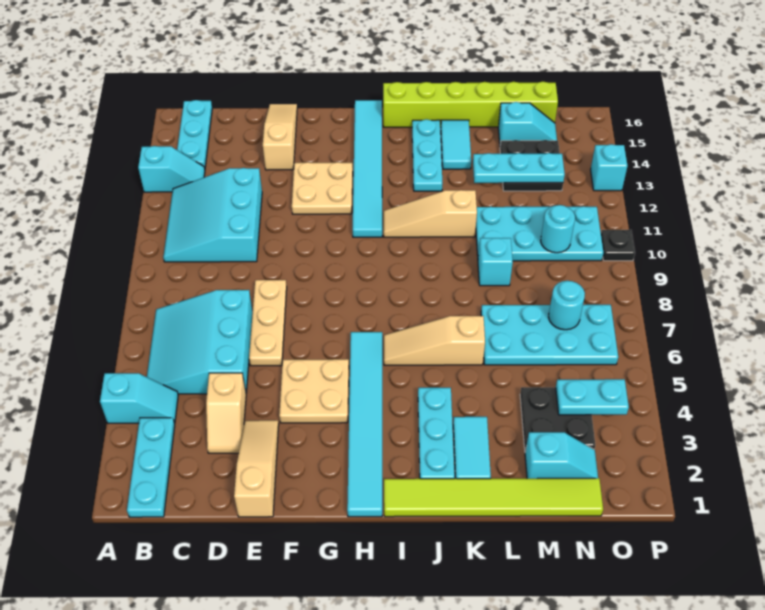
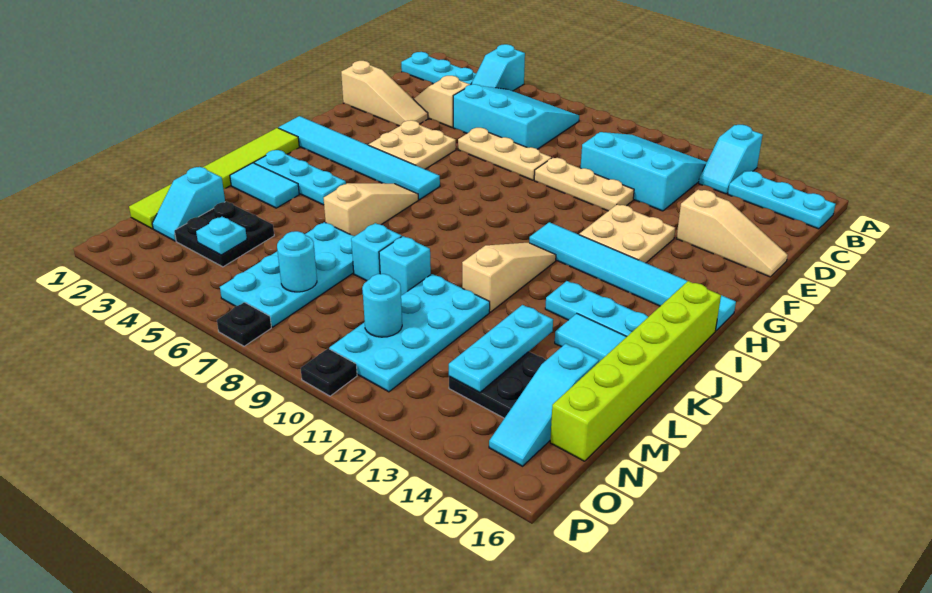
none -> tan plate E9:E11 level 1
cyan slope M15:N15 level 1 top M -> cyan slope M15:O15 level 1 top M
cyan plate N4:O4 level 2 -> cyan plate N4 level 2
none -> black plate P7 level 1
cyan brick P13 level 1 -> cyan brick L8 level 1

